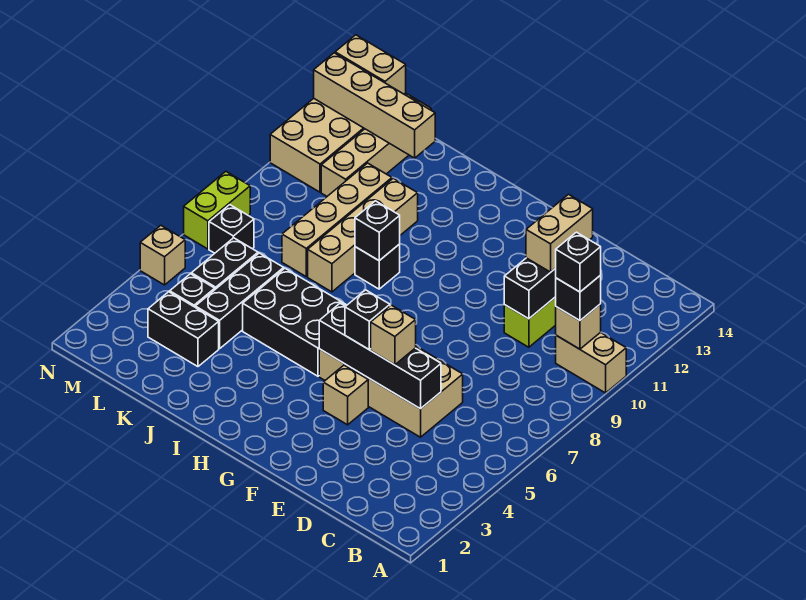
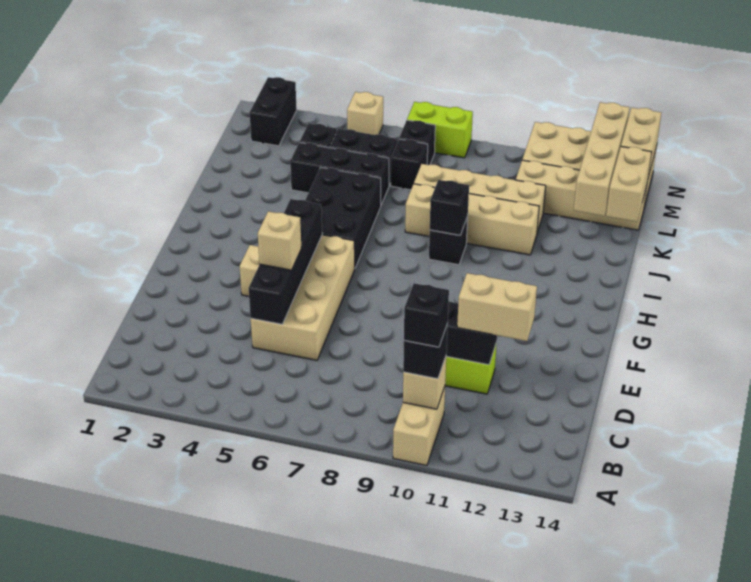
black brick F5 level 3 -> black brick L7 level 1
black brick K3:L3 level 1 -> black brick M2:N2 level 1
none -> tan brick K14:L14 level 2

